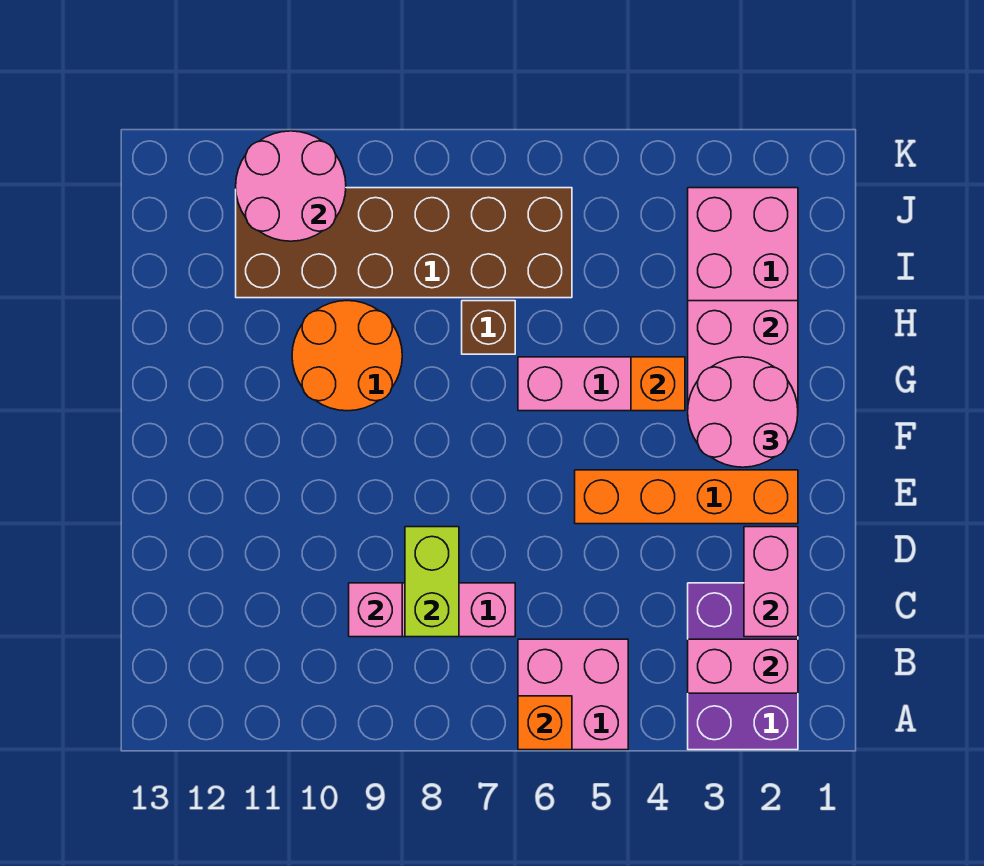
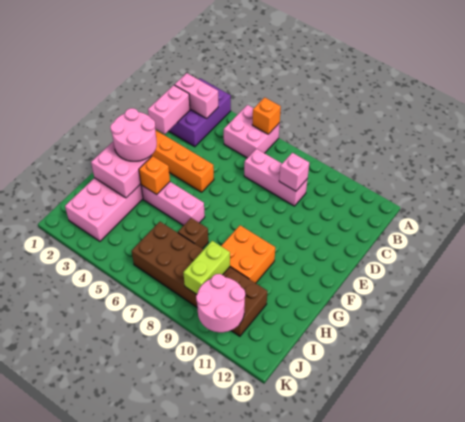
lime brick C8:D8 level 2 -> lime brick I9:J9 level 2
orange round brick G9:H10 level 1 -> orange brick G9:H10 level 1

